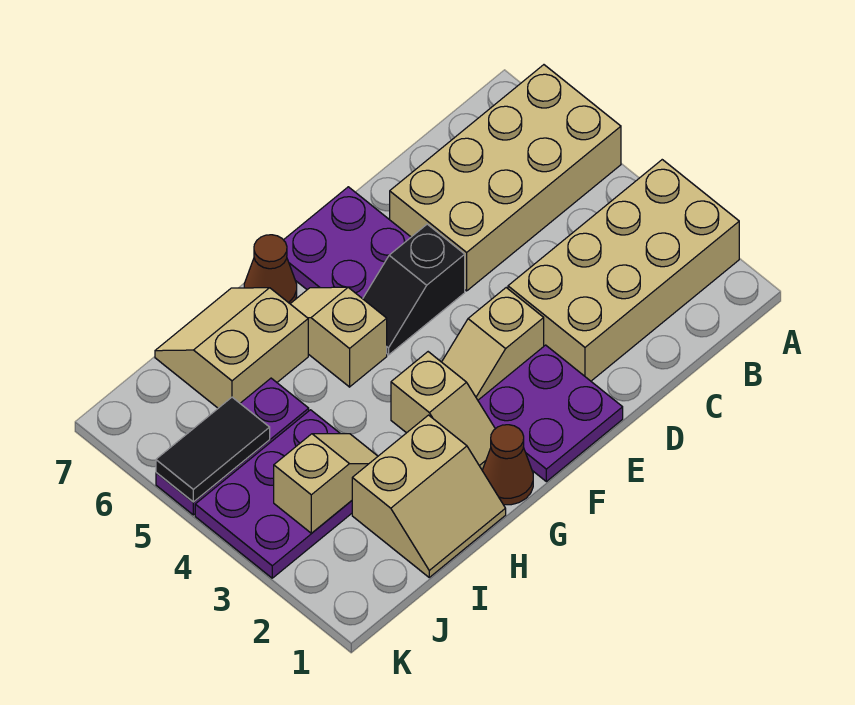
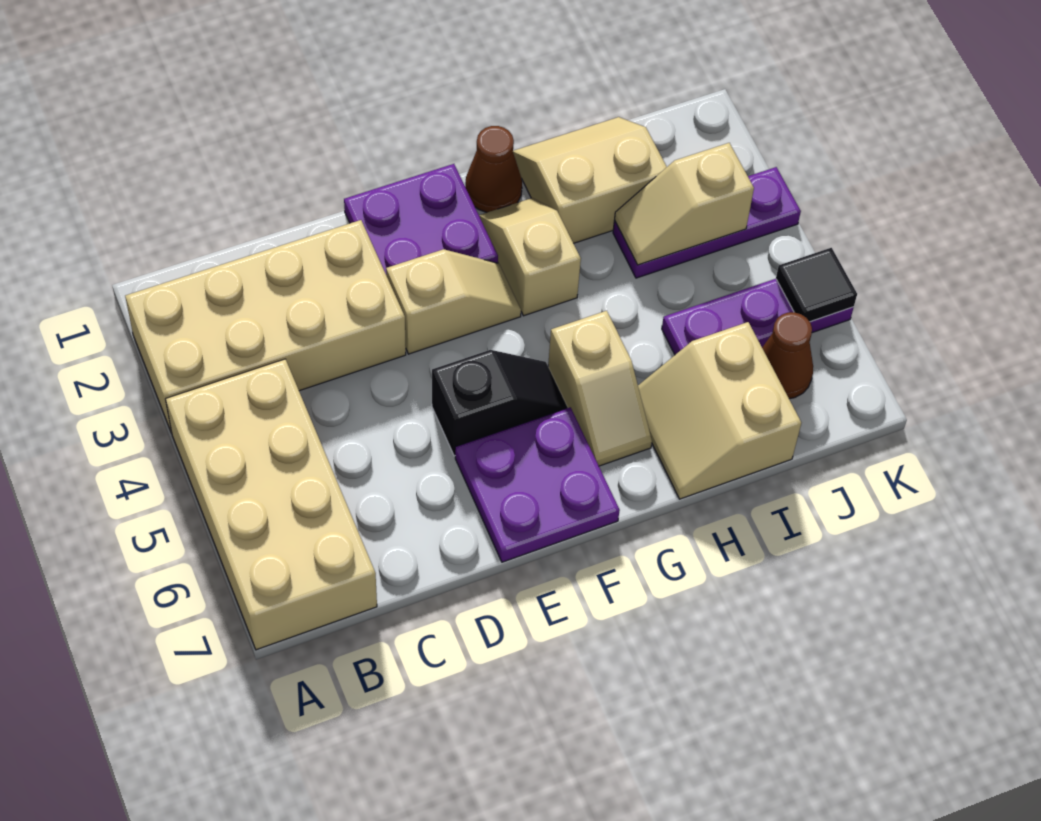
tan brick A5:D6 level 1 -> tan brick A4:B7 level 1
brown cone G7 level 1 -> brown cone J6 level 1
tan slope H6:I7 level 1 top 6 -> tan slope H6:I7 level 1 top I
purple plate I3:K4 level 1 -> purple plate I3:K3 level 1
black tile J5:K5 level 2 -> black tile K5 level 2

